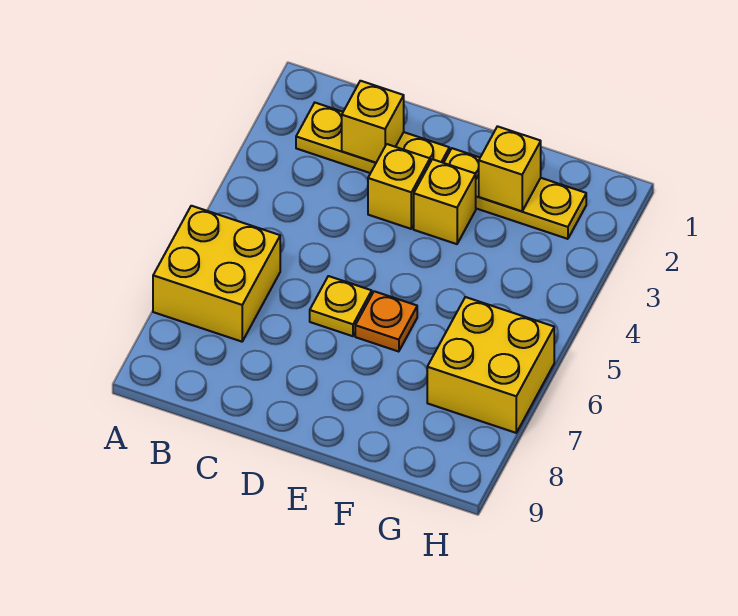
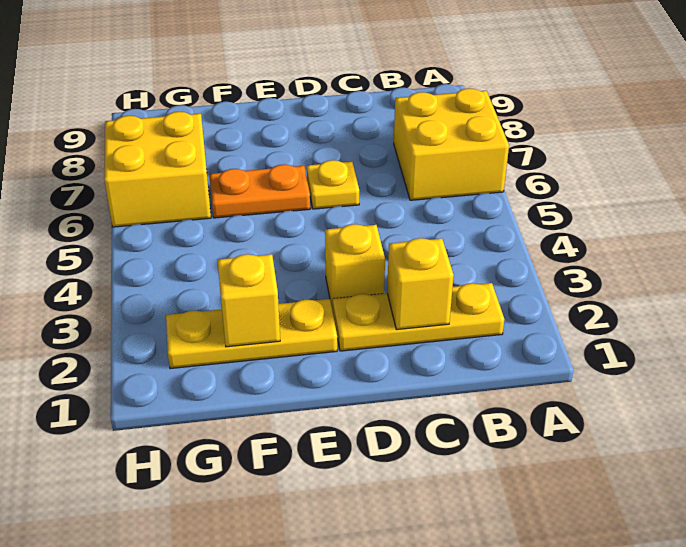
yellow brick E3 level 1 -> none
orange plate E6 level 1 -> orange plate E6:F6 level 1

